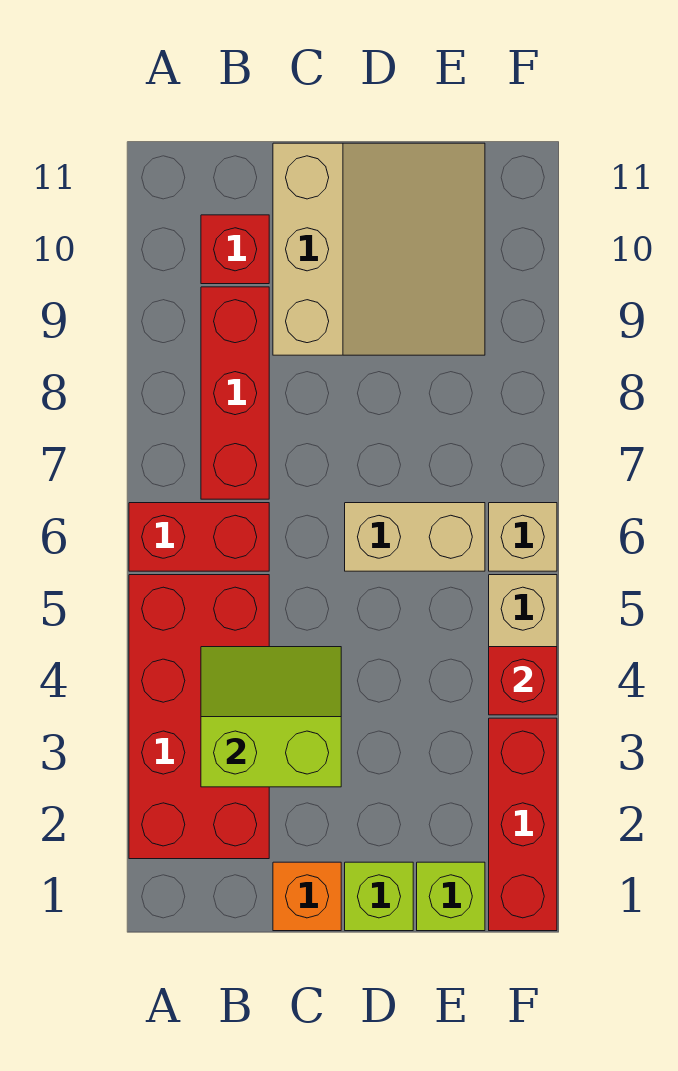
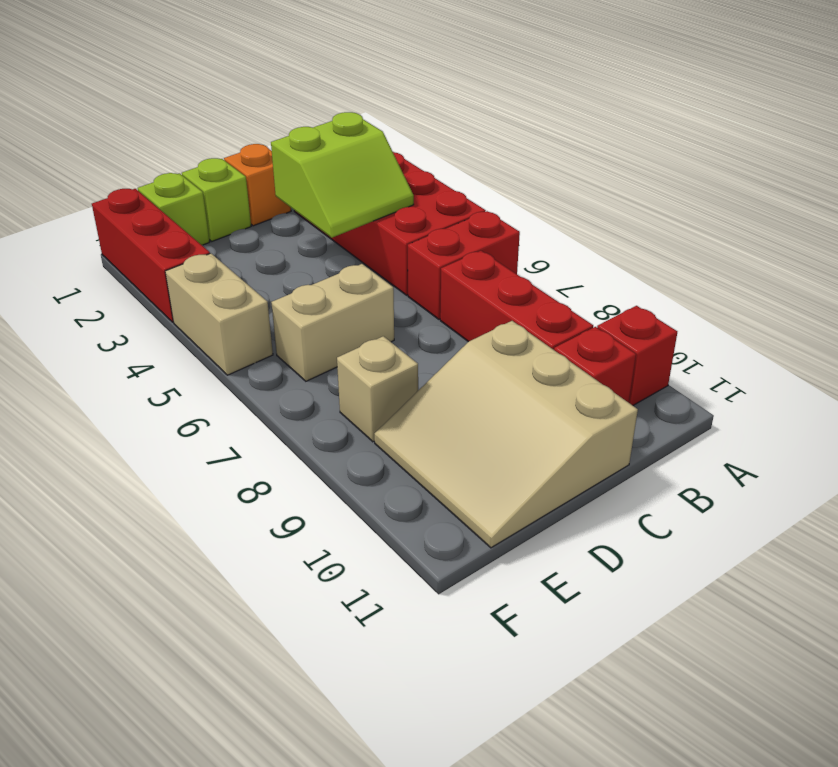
red brick F4 level 2 -> red brick A10 level 1
tan brick F6 level 1 -> tan brick E8 level 1

